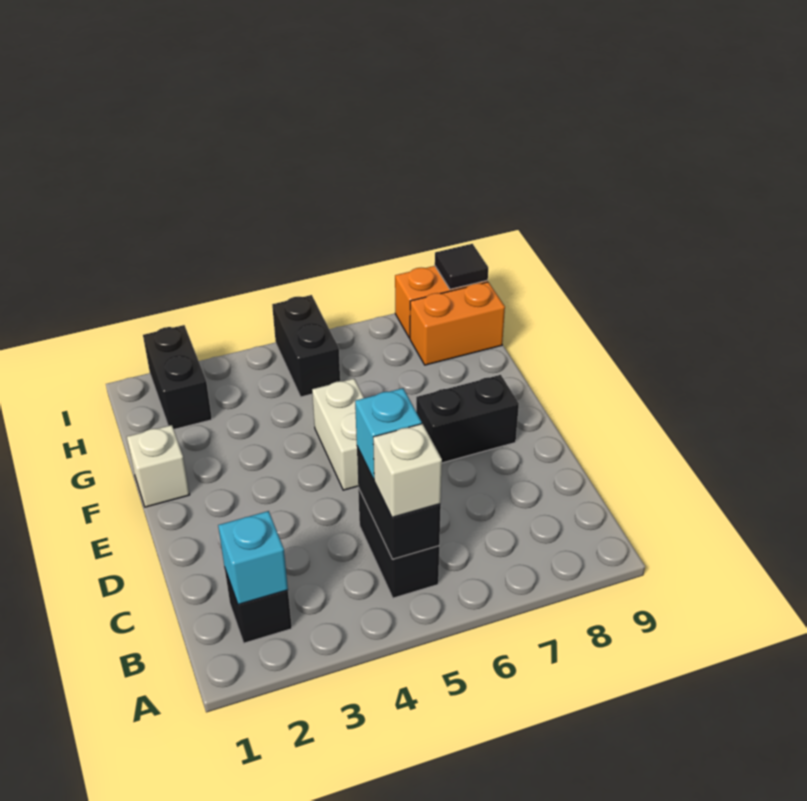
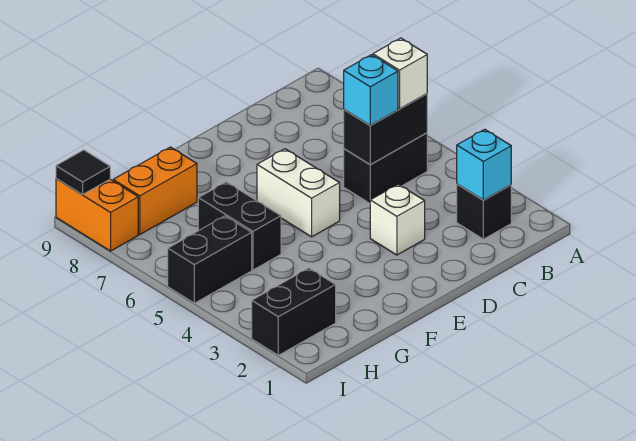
white brick E5:F5 level 1 -> white brick E5:E6 level 1
black brick E7:E8 level 1 -> black brick G5:G6 level 1
white brick F1 level 1 -> white brick D3 level 1
orange brick H8:H9 level 1 -> orange brick G8:H8 level 1

